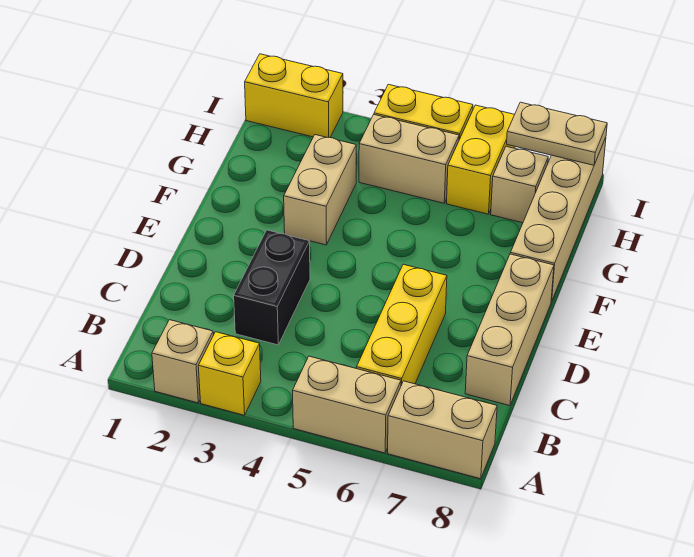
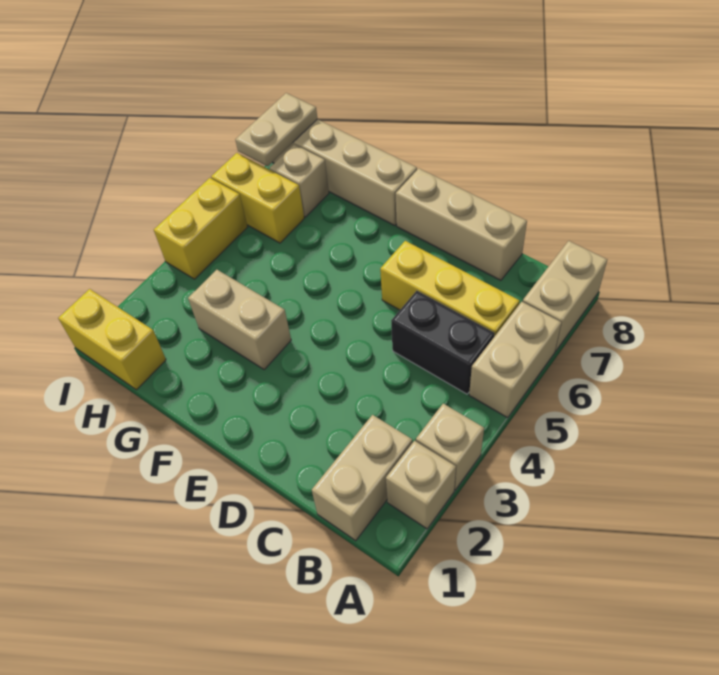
yellow brick A3 level 1 -> tan brick A3 level 1
black brick C3:D3 level 1 -> black brick B5:C5 level 1
tan brick H4:H5 level 1 -> tan brick B1:B2 level 1
yellow brick I1:I2 level 1 -> yellow brick H1:I1 level 1

